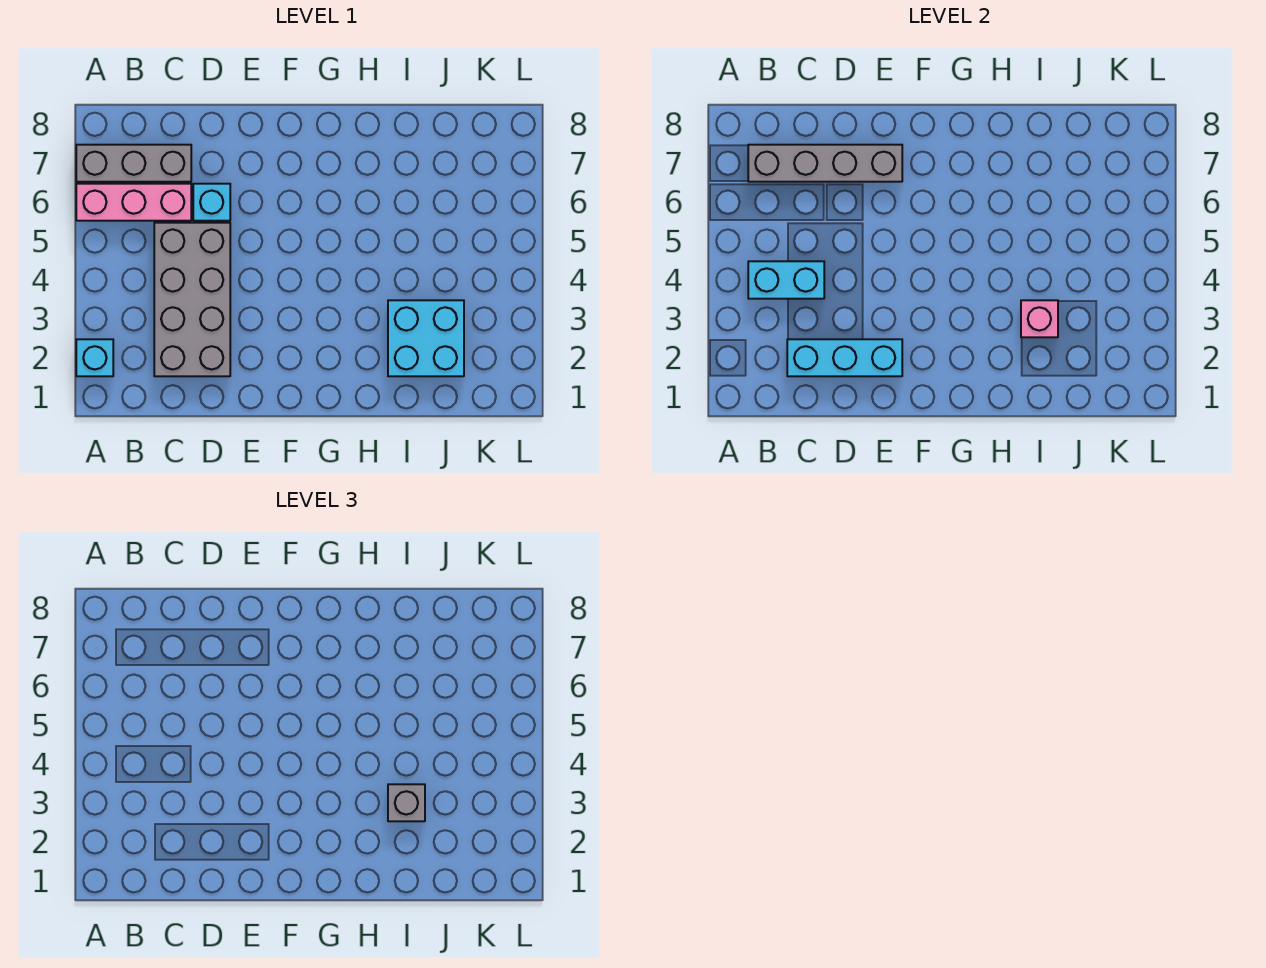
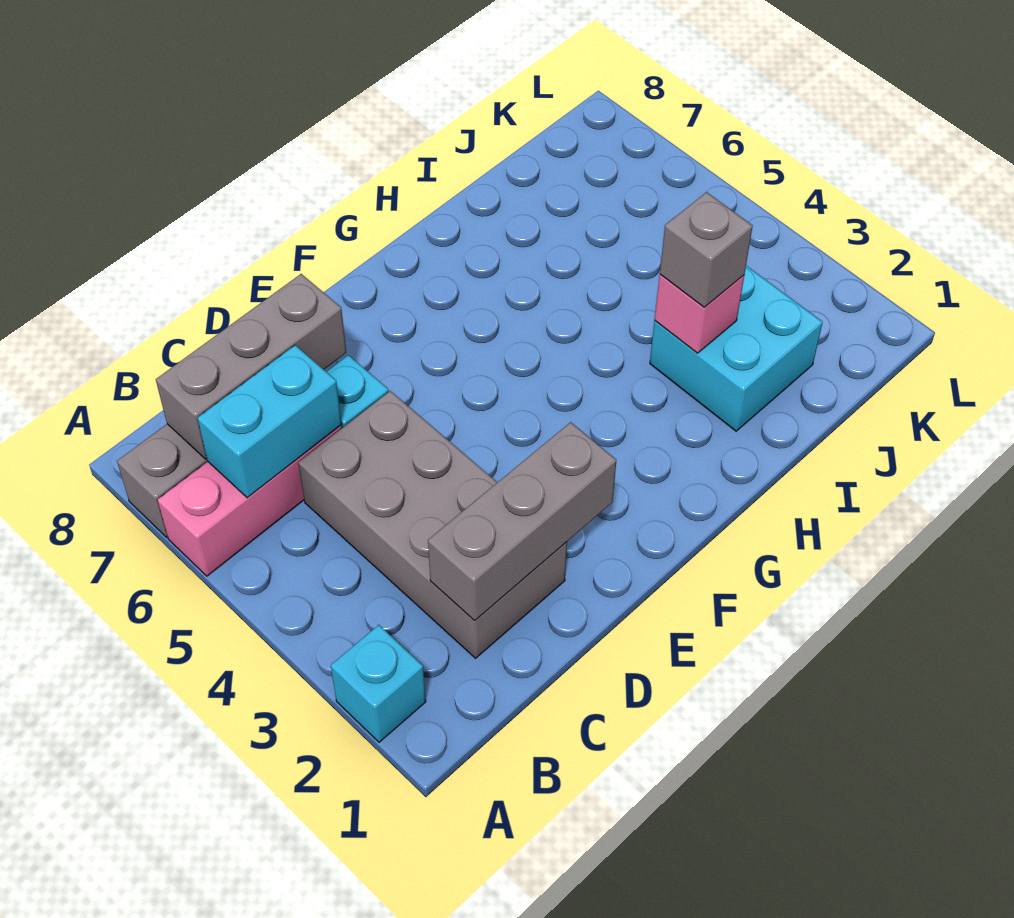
cyan brick B4:C4 level 2 -> cyan brick B6:C6 level 2
grey brick B7:E7 level 2 -> grey brick B7:D7 level 2
cyan brick C2:E2 level 2 -> grey brick C2:E2 level 2

